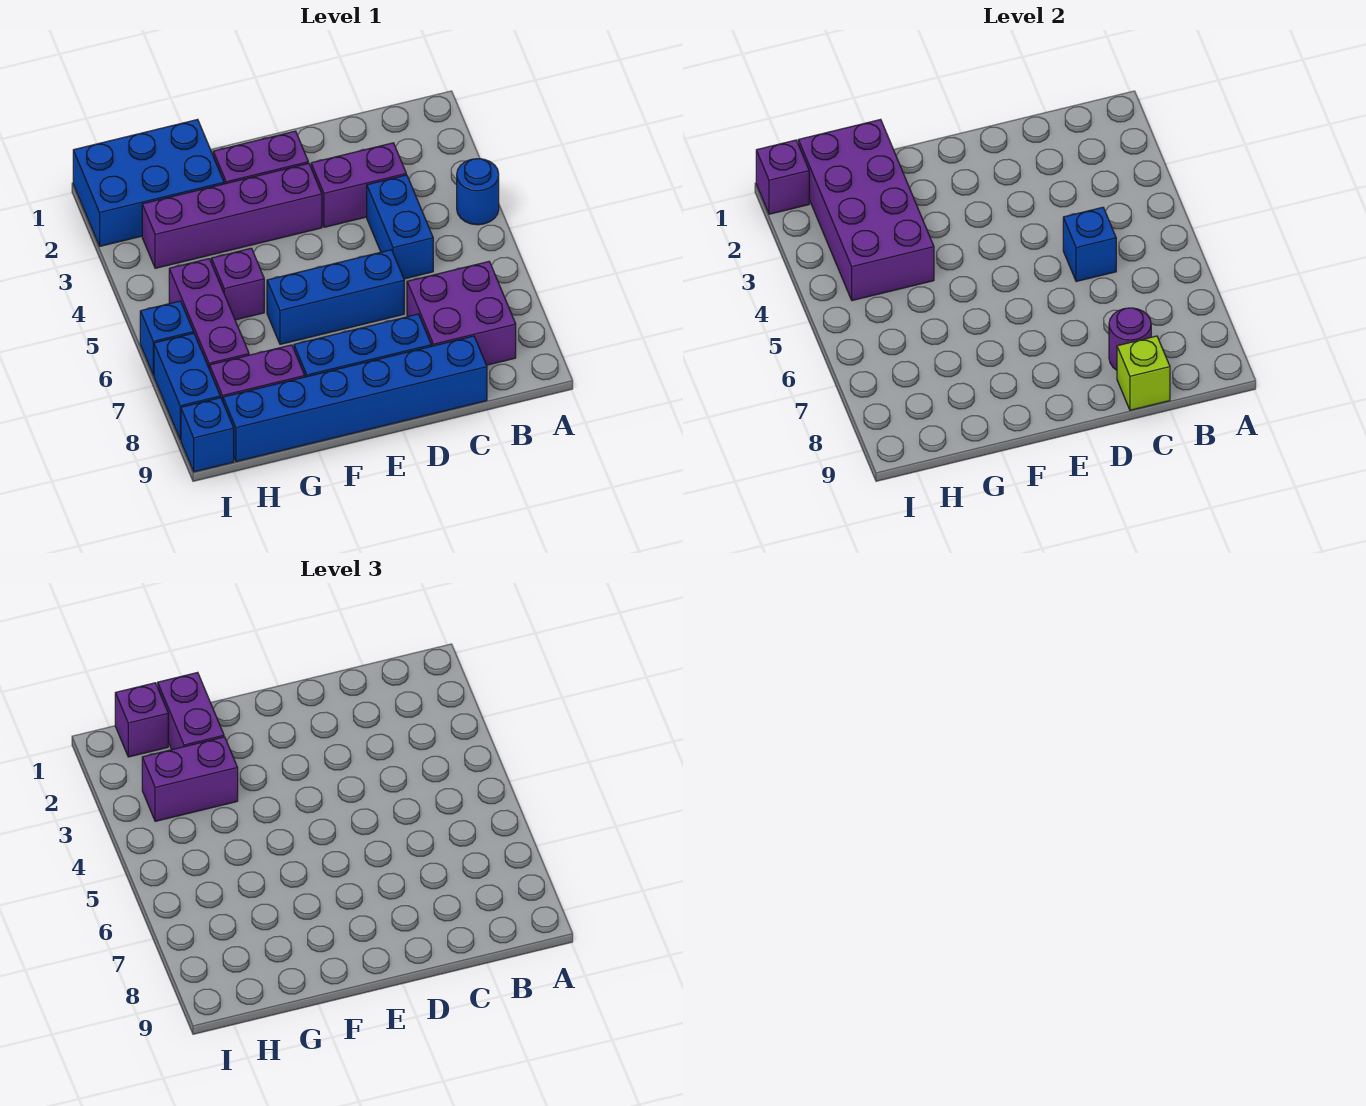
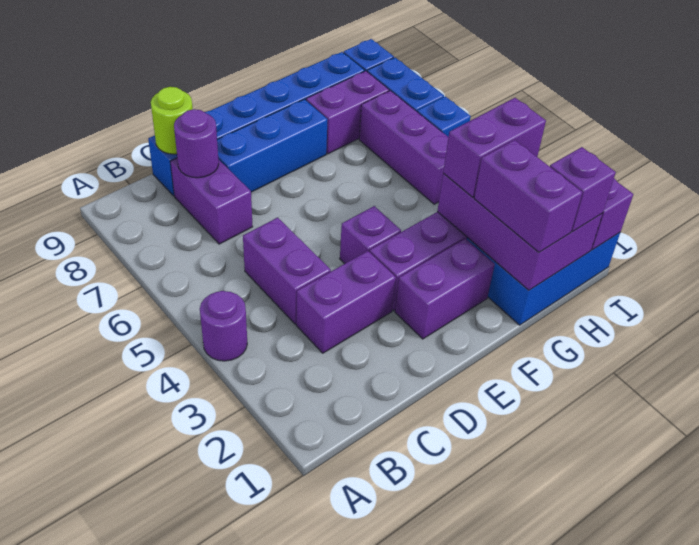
blue round brick A4 level 1 -> purple round brick A4 level 1
purple brick B7:C8 level 1 -> purple brick C7:C8 level 1
blue brick C4:C5 level 1 -> purple brick C4:C5 level 1
blue brick C5 level 2 -> none
lime brick C9 level 2 -> lime round brick C9 level 2
blue brick D6:F6 level 1 -> none
purple brick G1:H4 level 2 -> purple brick G1:H3 level 2
purple brick G5 level 1 -> purple brick E4 level 1

